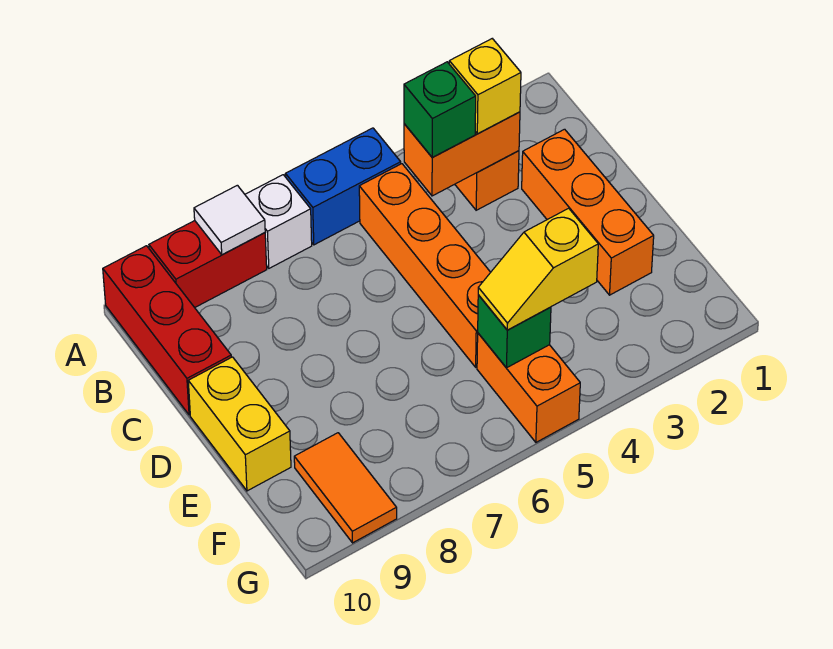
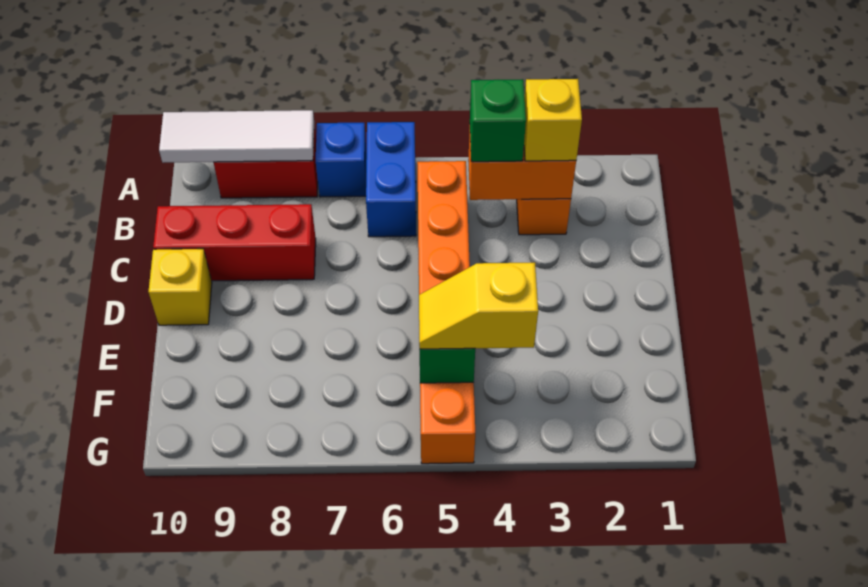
blue brick A5:A6 level 1 -> blue brick A6:B6 level 1
white brick A7 level 1 -> blue brick A7 level 1
white tile A8 level 2 -> white tile A8:A10 level 2
red brick A10:C10 level 1 -> red brick C8:C10 level 1
orange brick C2:E2 level 1 -> none
yellow brick D10:E10 level 1 -> yellow brick D10 level 1
orange tile F9:G9 level 1 -> none

